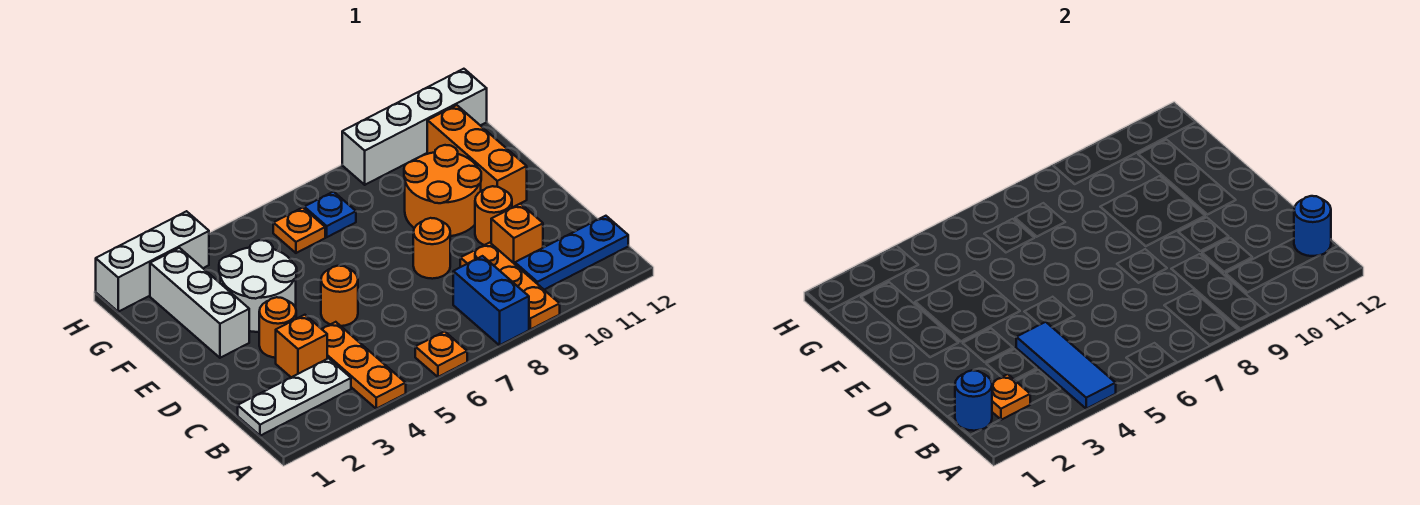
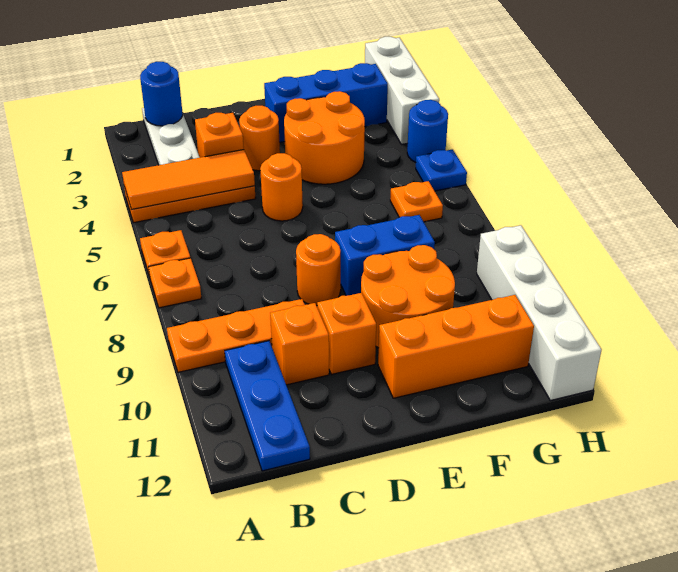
blue tile A4:C4 level 2 -> orange tile A4:C4 level 2
blue brick A8:B8 level 1 -> blue brick E8:F8 level 1
orange plate B2 level 2 -> orange plate A7 level 1
blue round brick B12 level 2 -> blue round brick H4 level 1
orange round brick D10 level 1 -> orange brick D10 level 1
white brick E2:G2 level 1 -> blue brick E2:G2 level 1
white round brick E3:F4 level 1 -> orange round brick E3:F4 level 1
blue plate G7 level 1 -> blue plate H5 level 1

